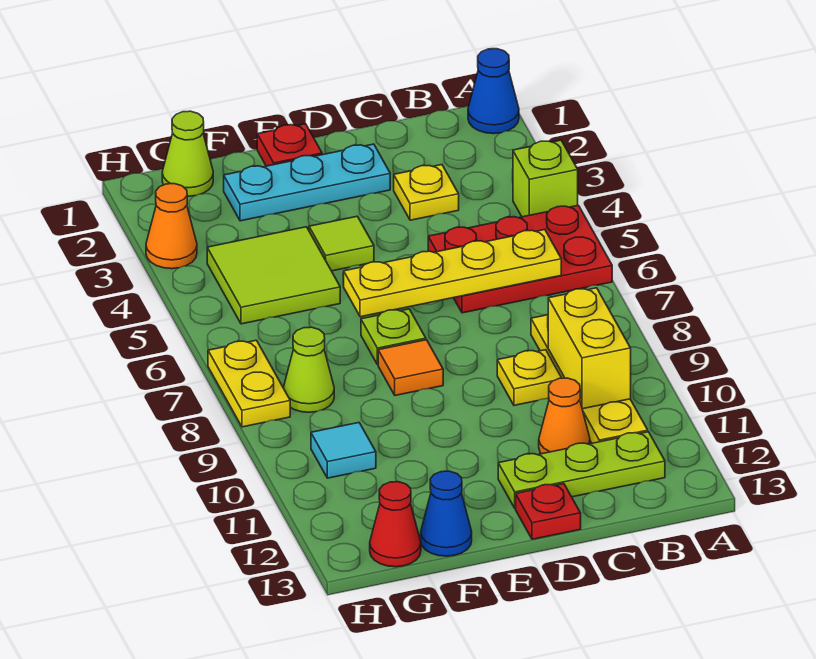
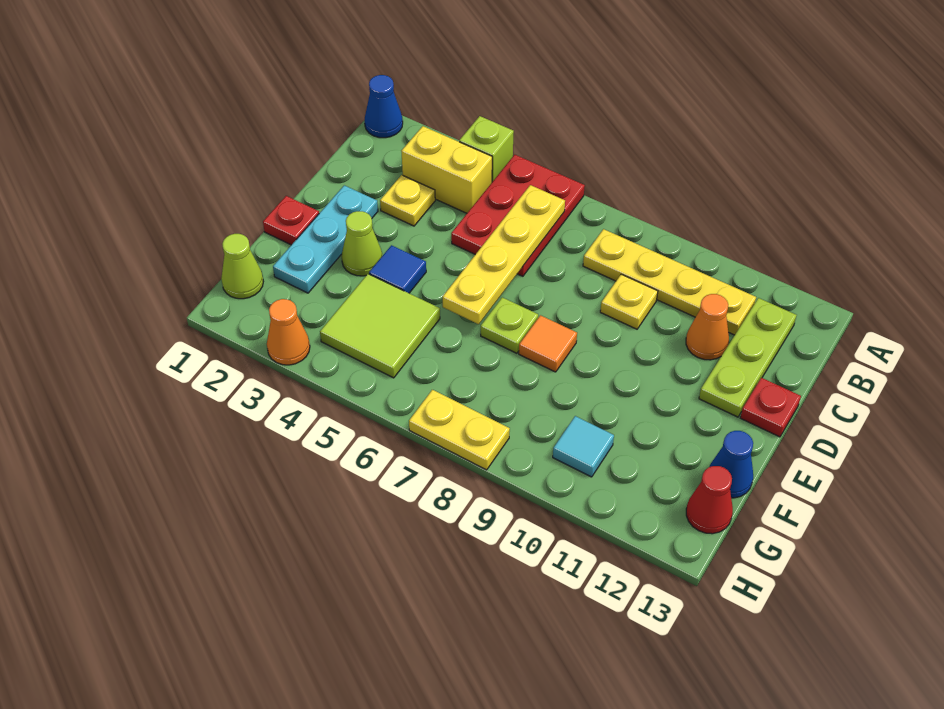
yellow brick B9:B10 level 2 -> yellow brick B3:B4 level 1
lime tile E4 level 1 -> blue tile E4 level 1
lime cone G8 level 1 -> lime cone E3 level 1

